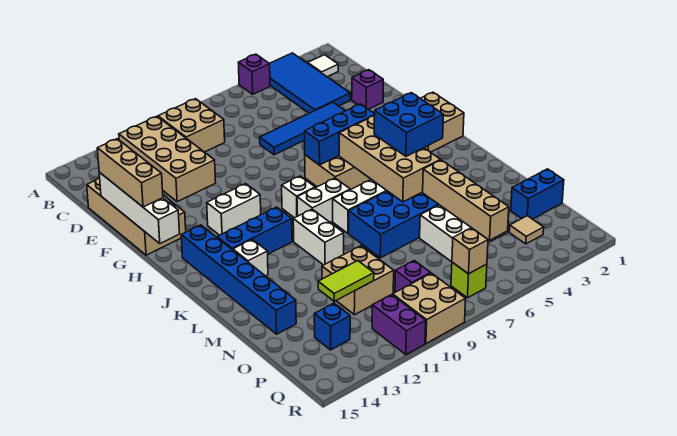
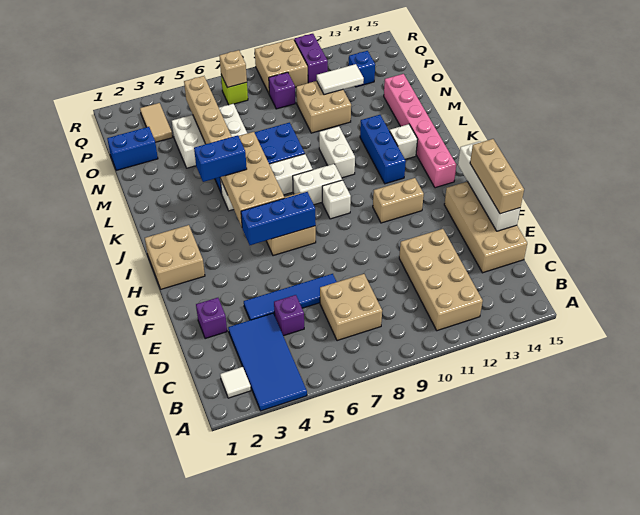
purple brick A5 level 1 -> purple brick D5 level 1
tan brick B9:C10 level 1 -> tan brick C7:D8 level 1
white brick H11:H12 level 1 -> tan brick H11:H12 level 1
blue brick I14:N14 level 1 -> pink brick I14:N14 level 1
blue brick J4:K5 level 3 -> blue brick K4:K5 level 3
blue brick J11:J13 level 1 -> blue brick J12:L12 level 1
lime tile O11:O12 level 2 -> white tile O11:O12 level 2
tan tile P3 level 1 -> tan tile P3:Q3 level 1

